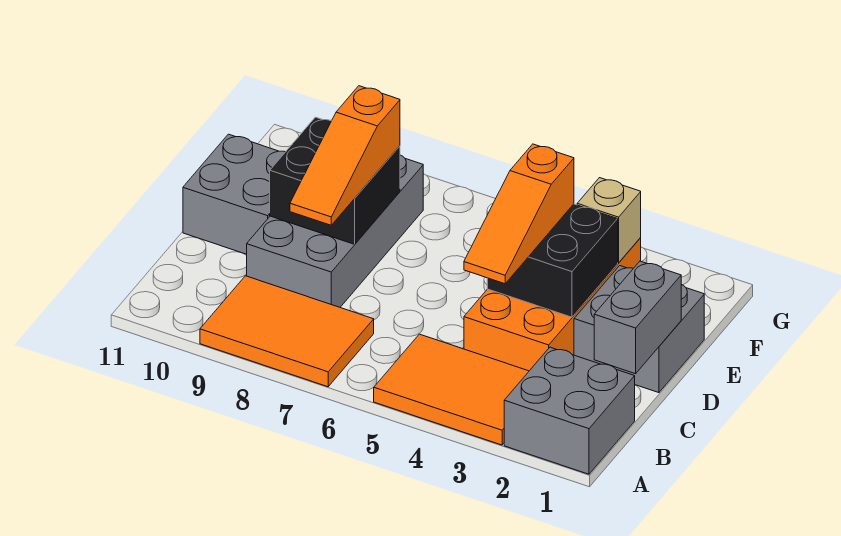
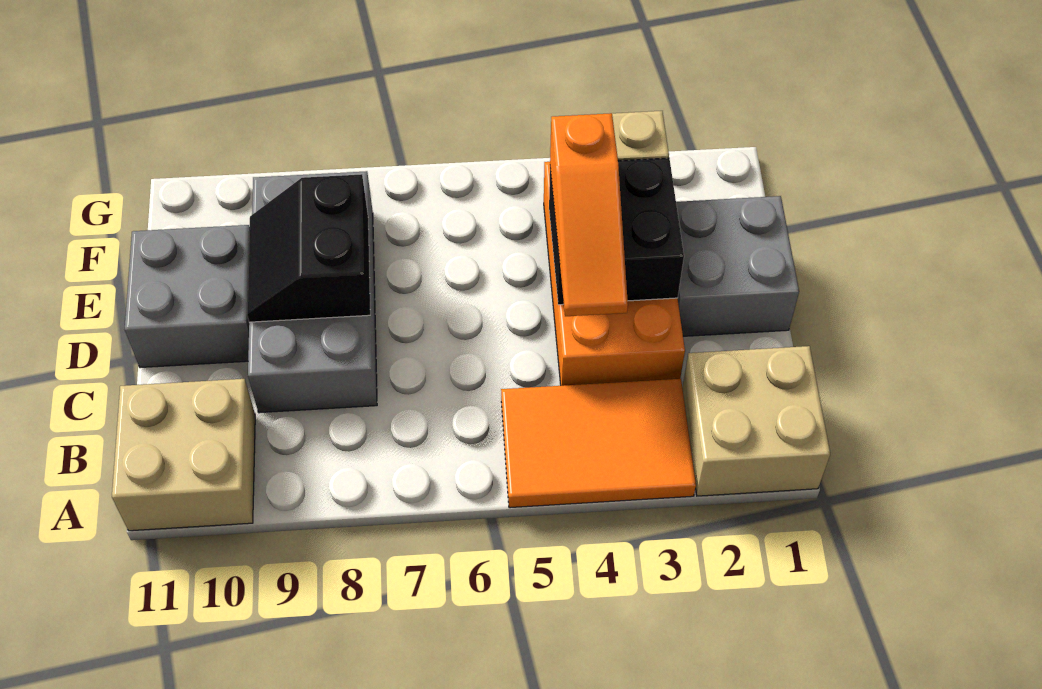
grey brick A1:B2 level 1 -> tan brick A1:B2 level 1
orange tile A7:B9 level 1 -> none
none -> tan brick A10:B11 level 1
grey brick C1:D1 level 2 -> none
orange slope C8:E8 level 3 top E -> none
black brick D8:E9 level 2 -> black slope D8:E9 level 2 top 8

